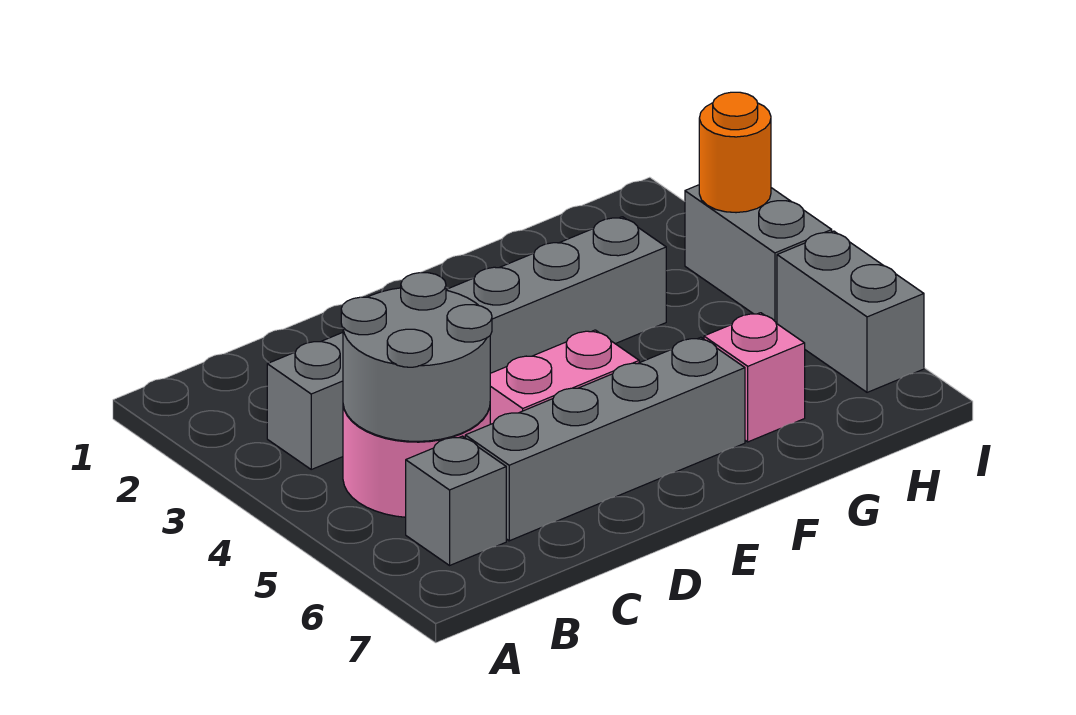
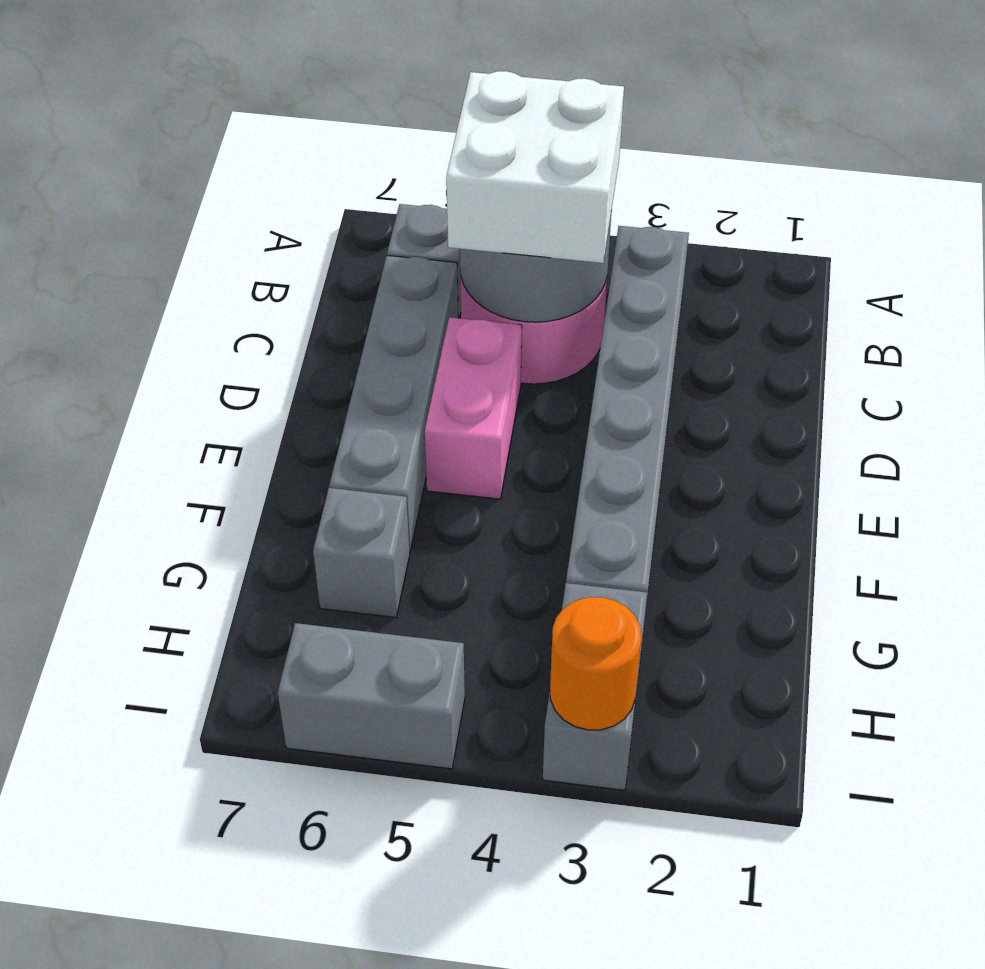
none -> white brick B4:C5 level 3
pink brick G6 level 1 -> grey brick G6 level 1
grey brick I3:I4 level 1 -> grey brick H3:I3 level 1

